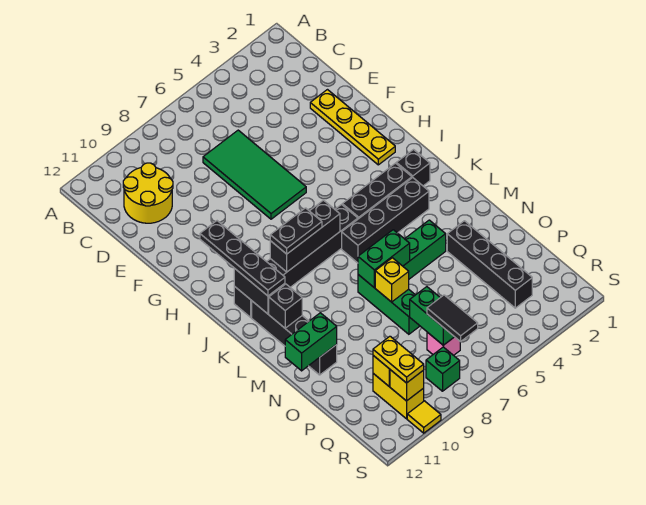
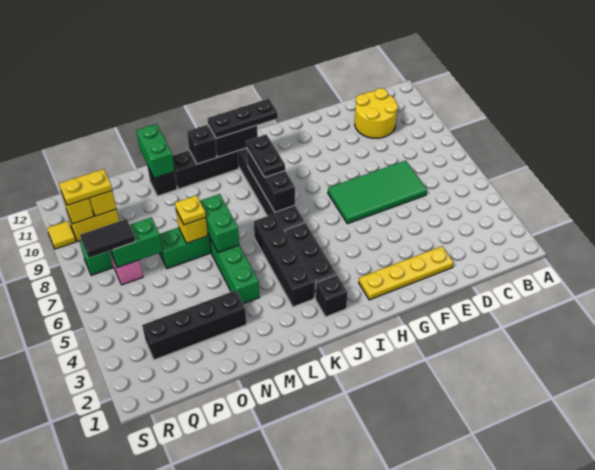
black plate H11:K11 level 3 -> black plate I11:K11 level 3
none -> yellow plate N7 level 3

